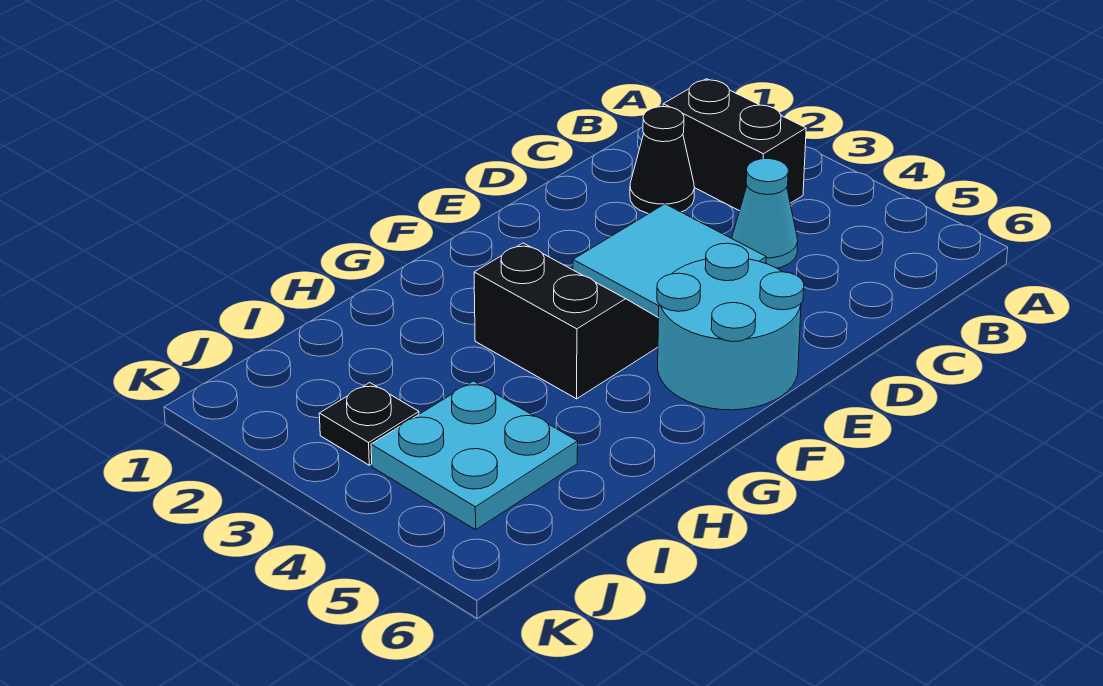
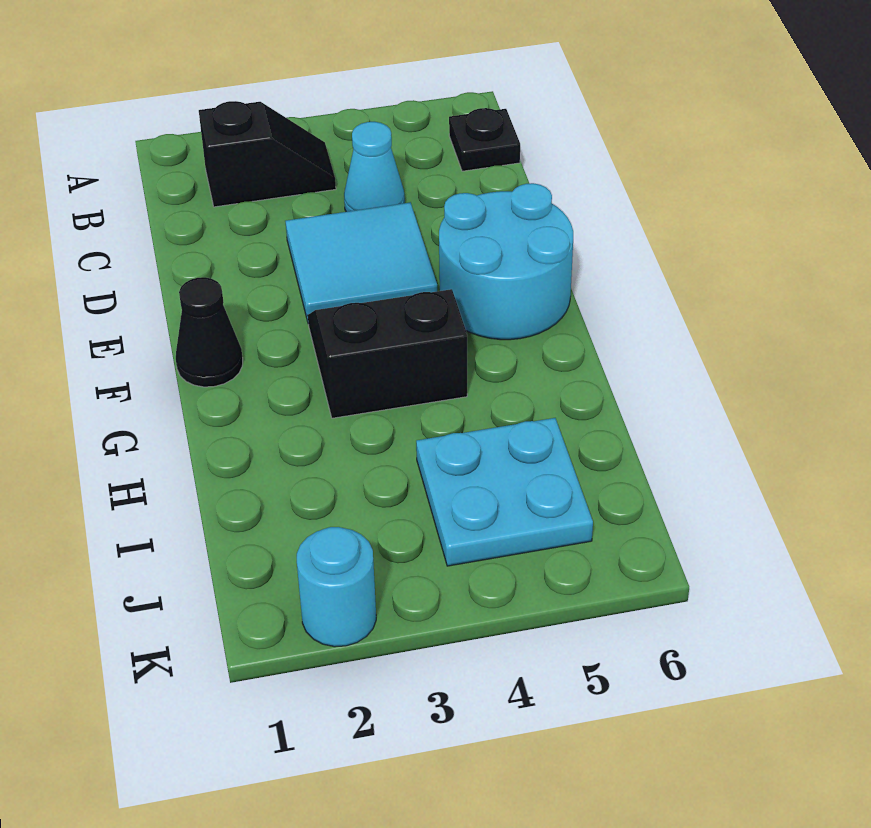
black brick B2:B3 level 1 -> black slope B2:B3 level 1 top 2
black cone C2 level 1 -> black cone F1 level 1
black plate J3 level 1 -> black plate B6 level 1
none -> cyan round brick K2 level 1

